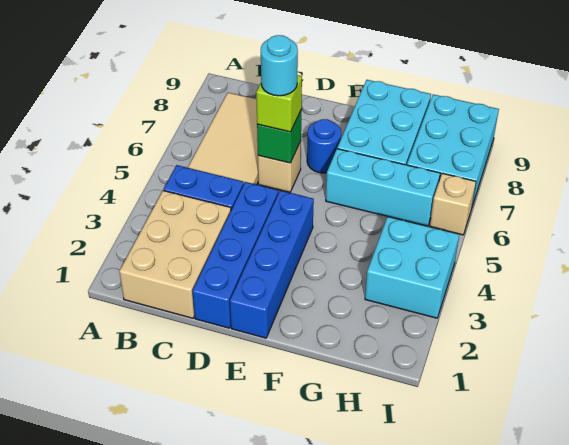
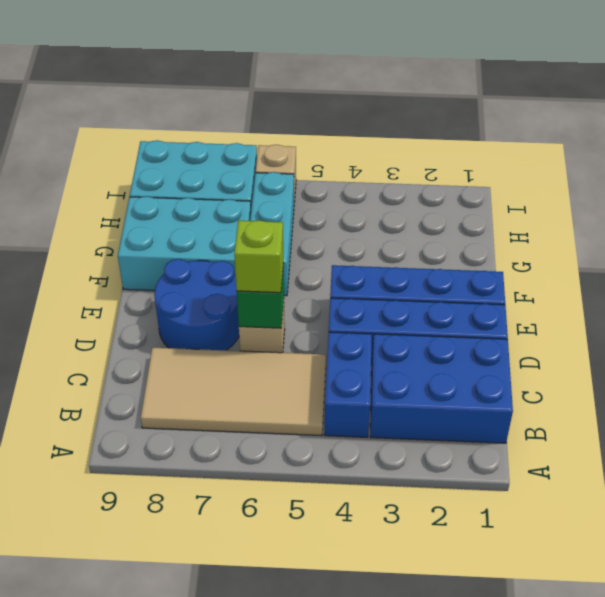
tan brick B1:C3 level 1 -> blue brick B1:C3 level 1
cyan round brick D6 level 4 -> none
blue round brick E7 level 1 -> blue round brick D7:E8 level 1
cyan brick H3:I4 level 1 -> none

